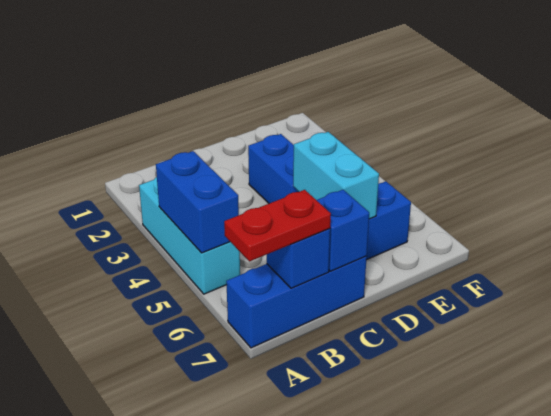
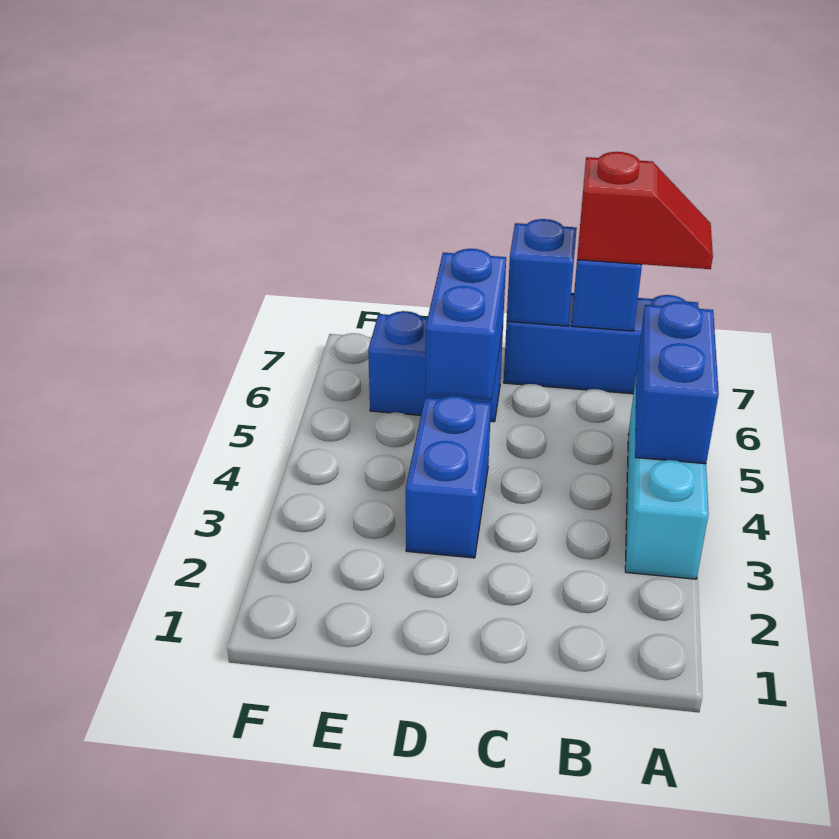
red plate A7:B7 level 3 -> red slope A7:B7 level 3 top B
cyan brick D5:D6 level 2 -> blue brick D5:D6 level 2

